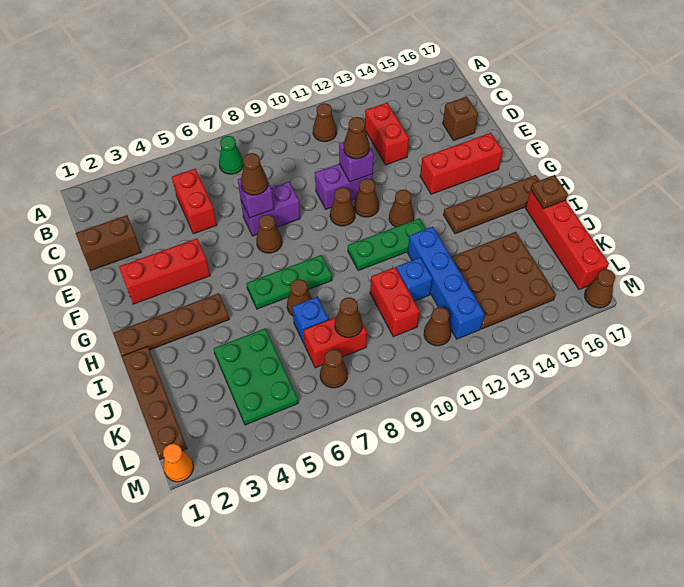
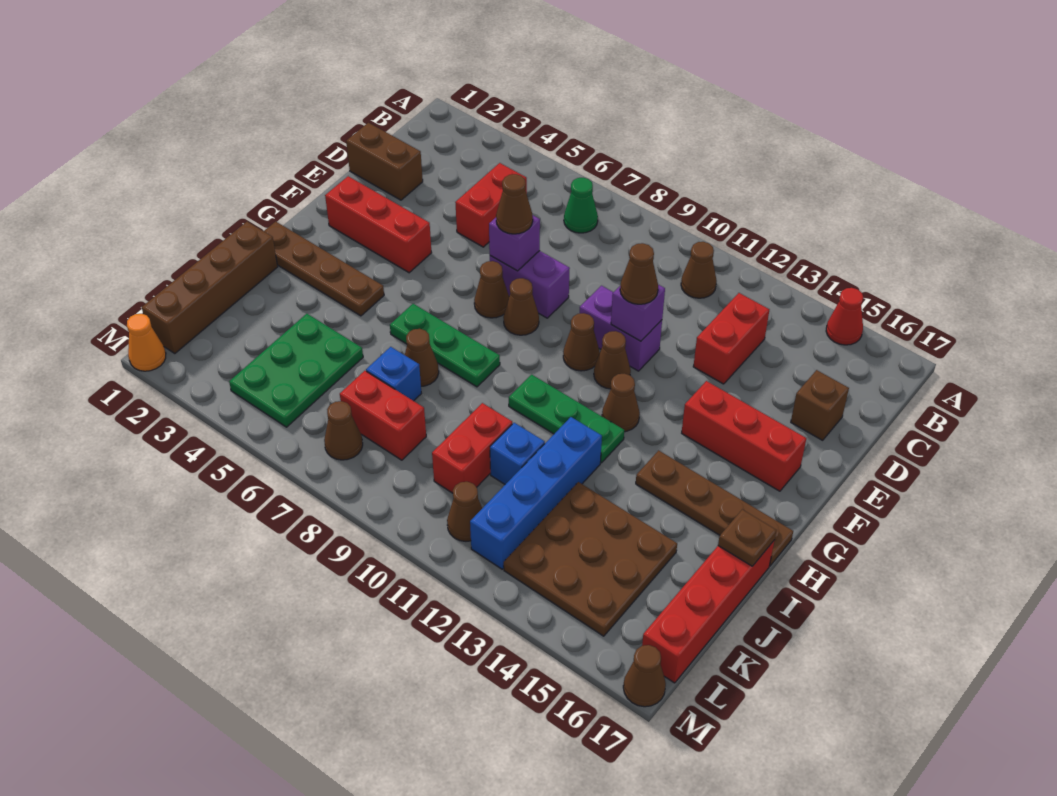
none -> red cone A15 level 1
brown plate I1:L1 level 1 -> brown brick I1:L1 level 1
brown cone K8 level 2 -> brown cone F8 level 1

